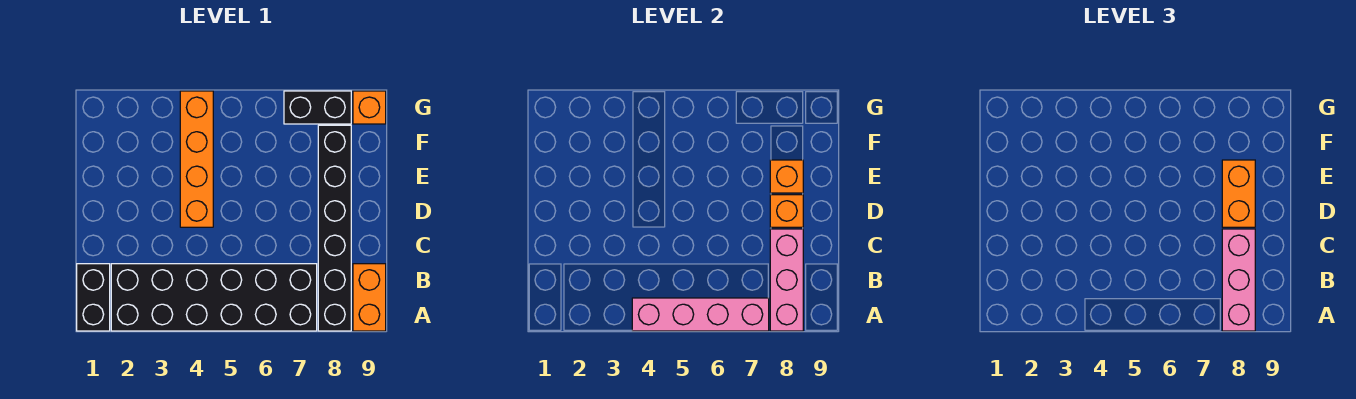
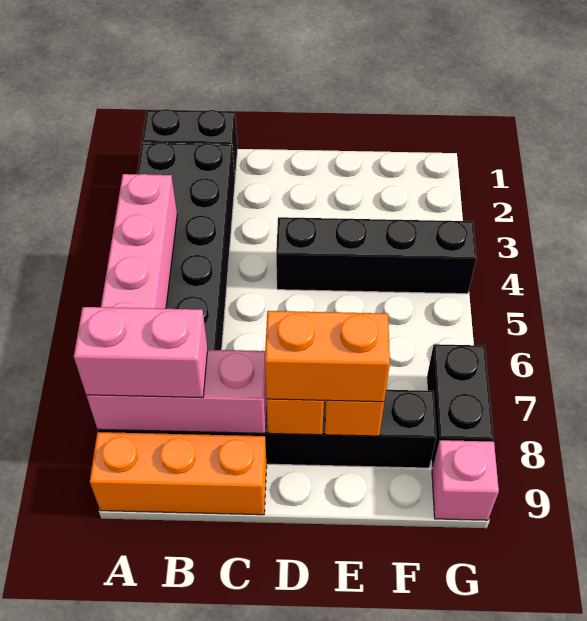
pink brick A8:C8 level 3 -> pink brick A8:B8 level 3
orange brick A9:B9 level 1 -> orange brick A9:C9 level 1
orange brick D4:G4 level 1 -> black brick D4:G4 level 1
orange brick G9 level 1 -> pink brick G9 level 1

